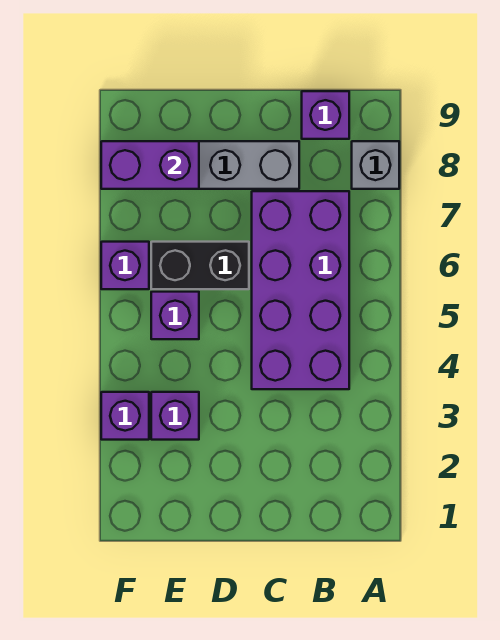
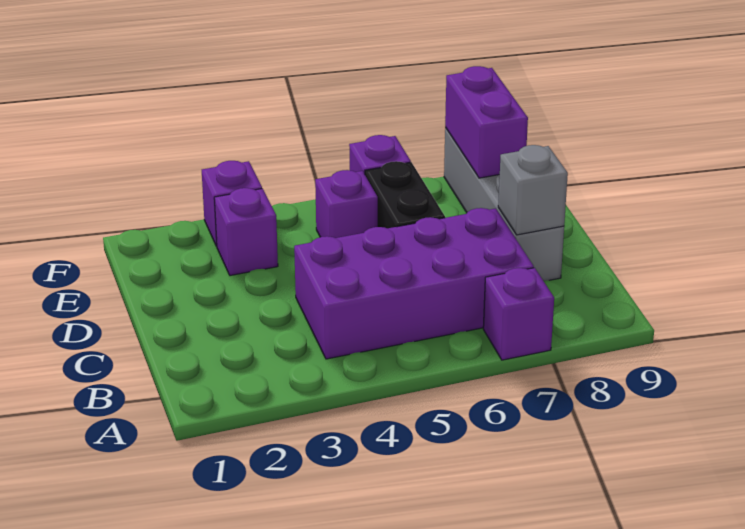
grey brick A8 level 1 -> grey brick C8 level 2
purple brick B9 level 1 -> purple brick A7 level 1

